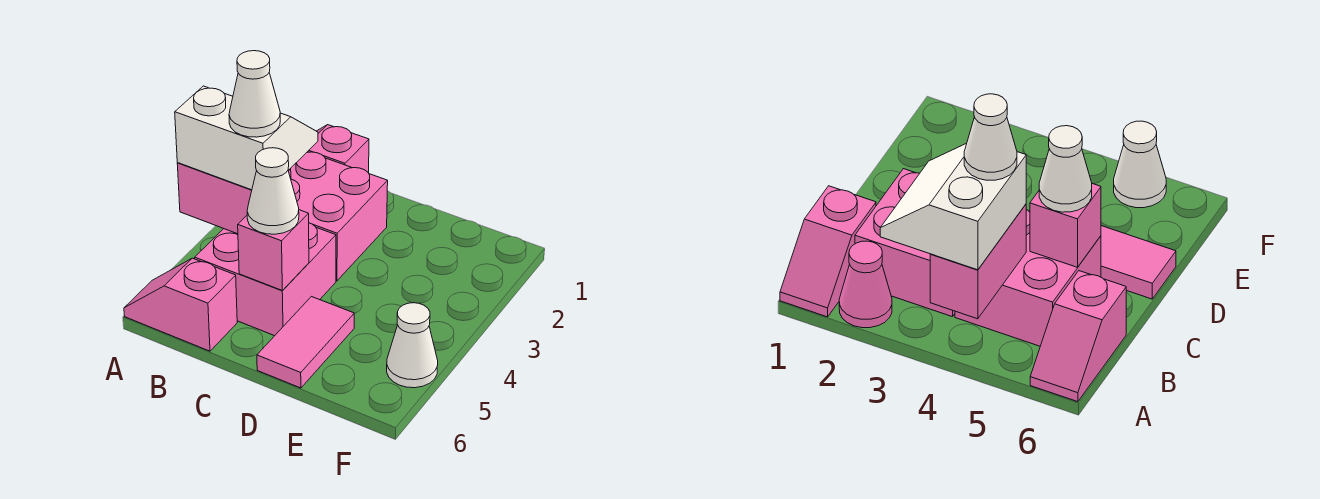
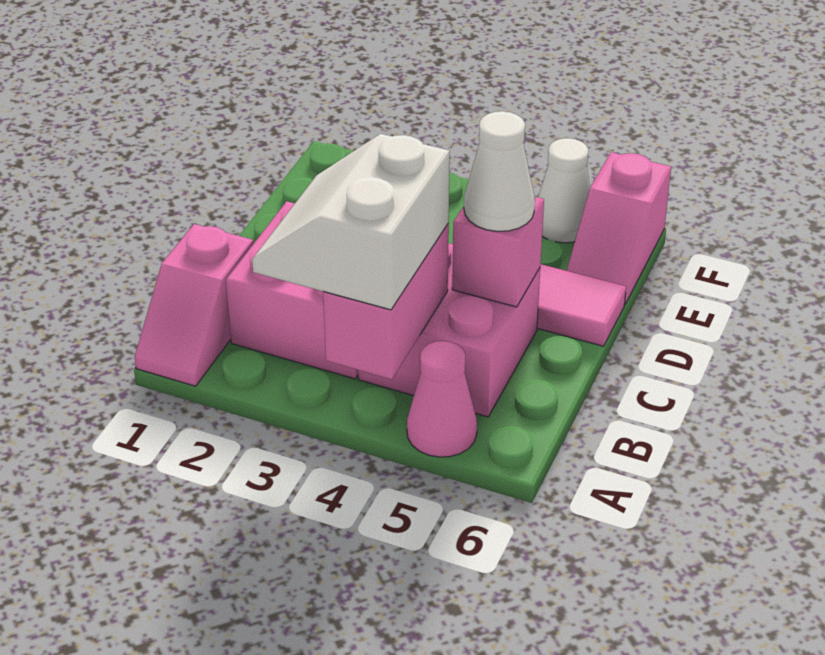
pink cone A2 level 1 -> pink cone A5 level 1
pink slope A6:B6 level 1 top B -> pink slope E6:F6 level 1 top F
white cone B4 level 4 -> none

